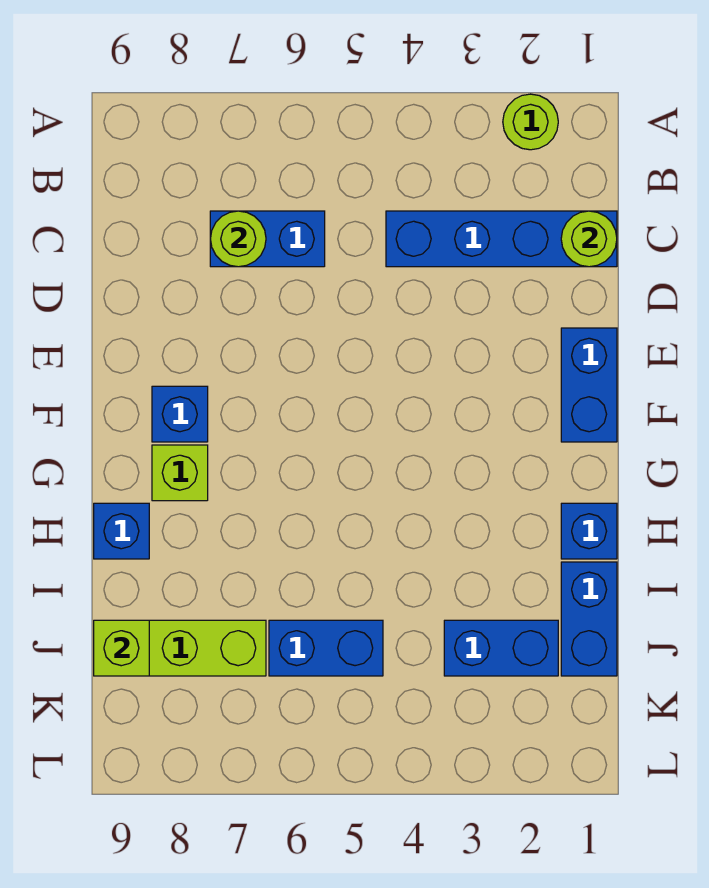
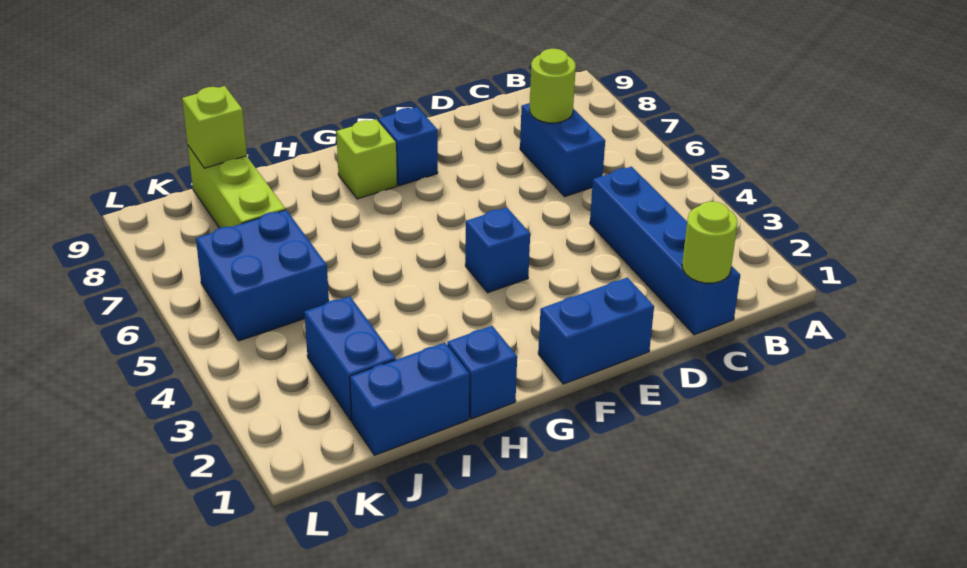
lime round brick A2 level 1 -> none
blue brick H9 level 1 -> blue brick F4 level 1
blue brick J5:J6 level 1 -> blue brick J5:K6 level 1

